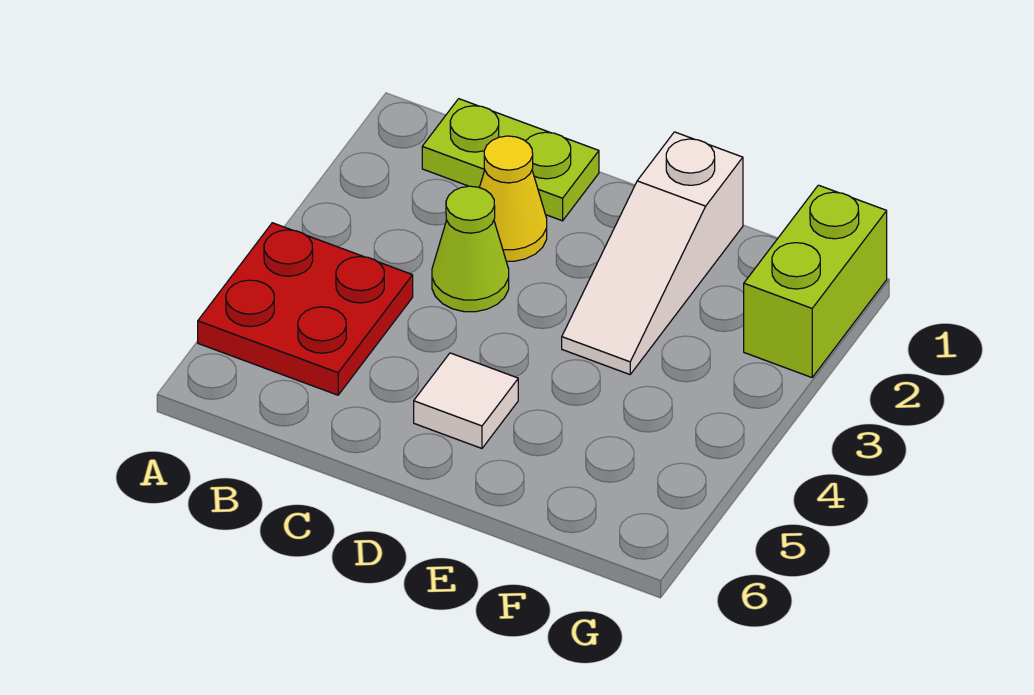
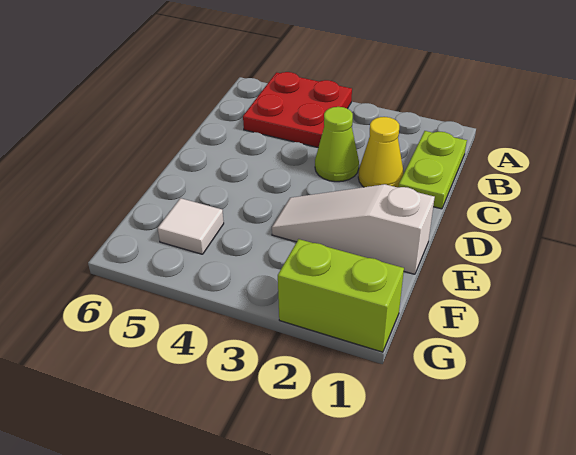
white tile D5 level 1 -> white tile F5 level 1

